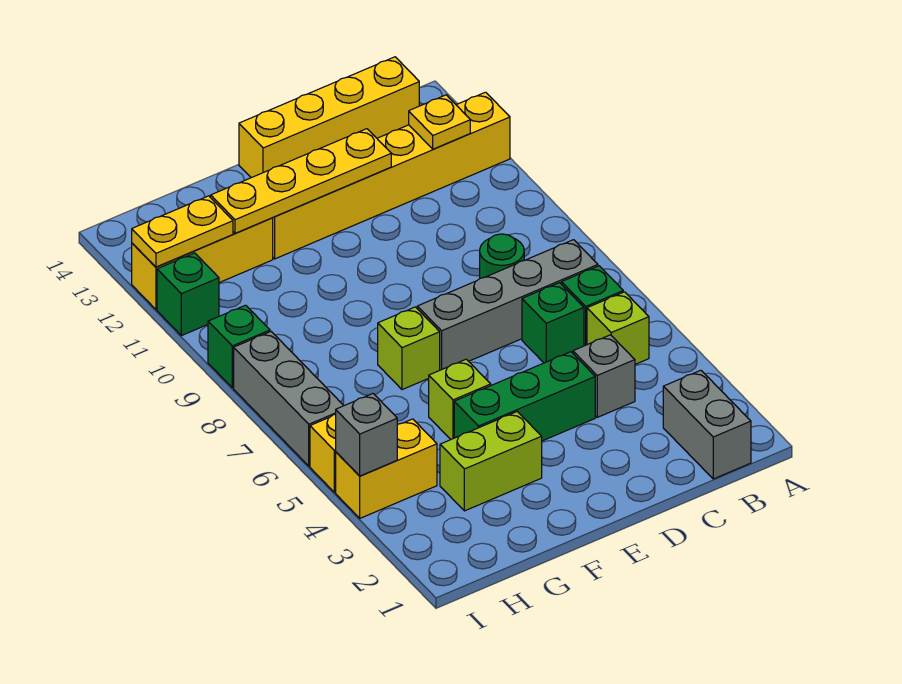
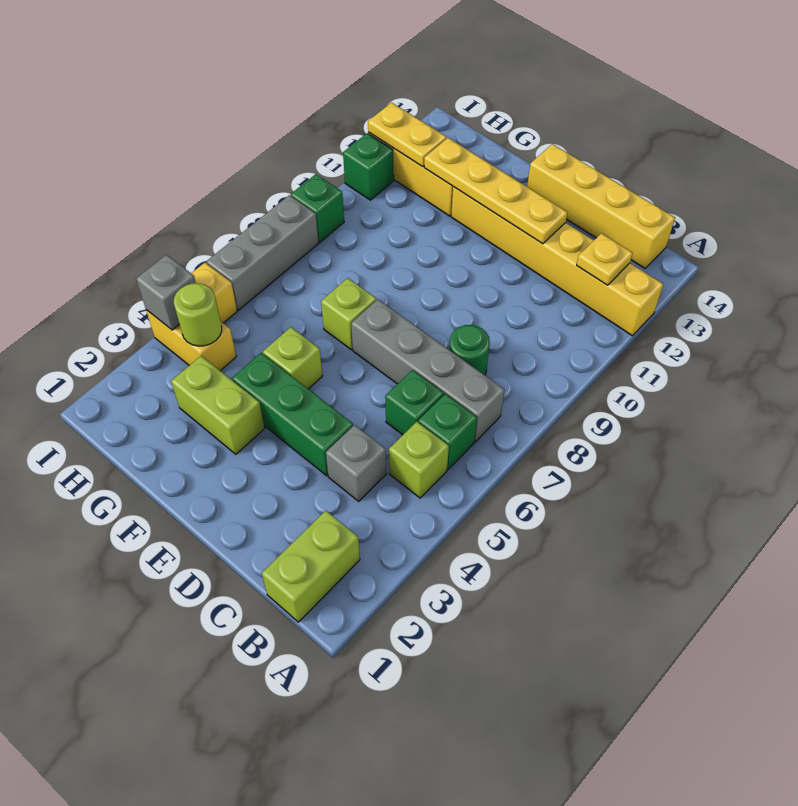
grey brick B1:B2 level 1 -> lime brick B1:B2 level 1
none -> lime round brick H4 level 2

